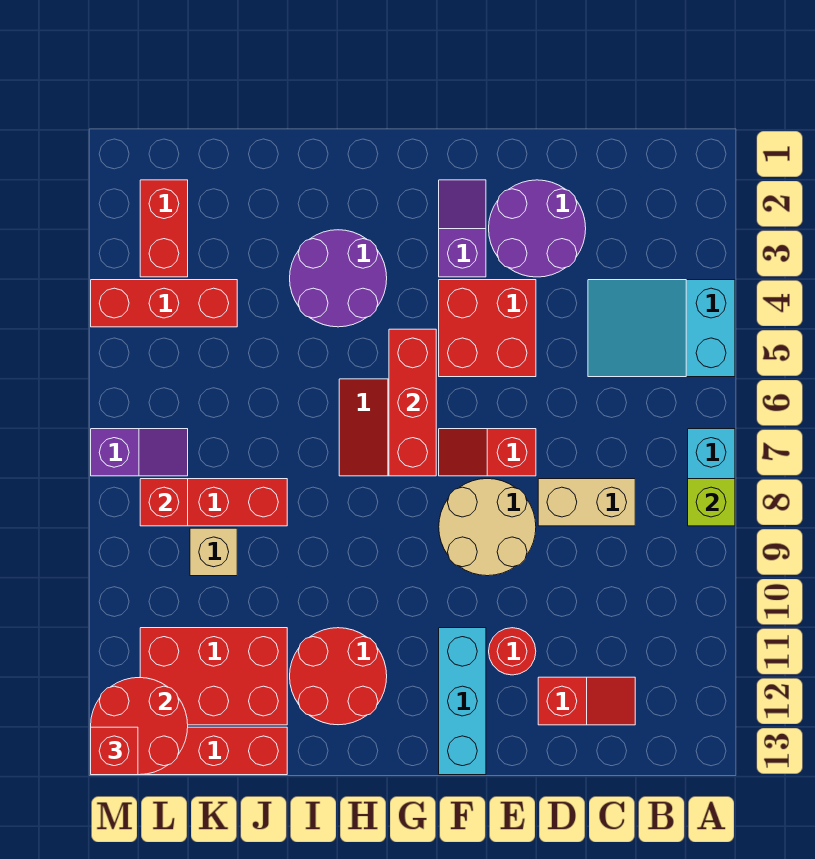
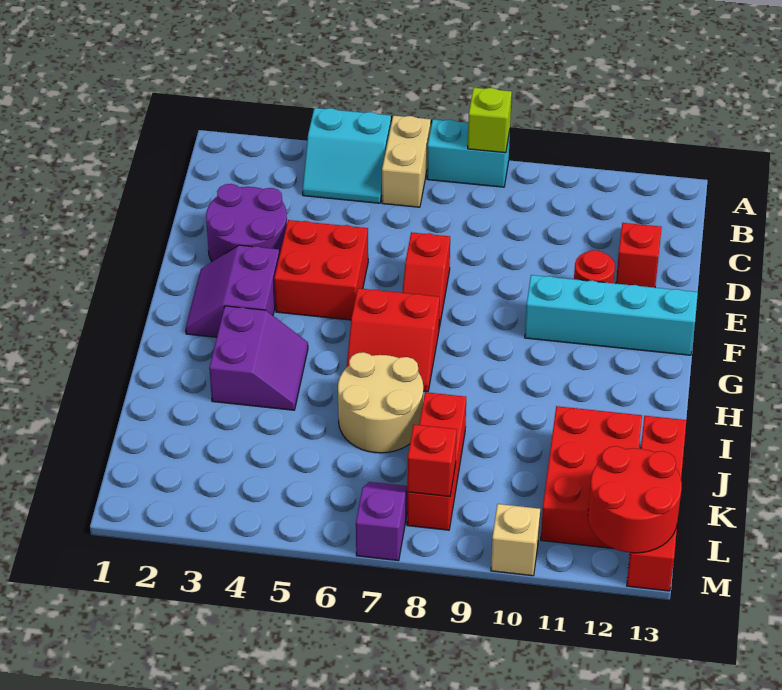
cyan slope A4:C5 level 1 top A -> cyan slope A4:B5 level 1 top A
tan brick C8:D8 level 1 -> tan brick A6:B6 level 1
tan round brick E8:F9 level 1 -> tan round brick I6:J7 level 1
purple slope F2:F3 level 1 top 3 -> purple slope F2:G3 level 1 top 3
cyan brick F11:F13 level 1 -> cyan brick F10:F13 level 1
red brick G5:G7 level 2 -> none
purple round brick H3:I4 level 1 -> purple slope H3:I4 level 1 top 3
red round brick H11:I12 level 1 -> none
red brick K4:M4 level 1 -> none
tan brick K9 level 1 -> tan brick M10 level 1
red brick L2:L3 level 1 -> none
red brick M13 level 3 -> none

